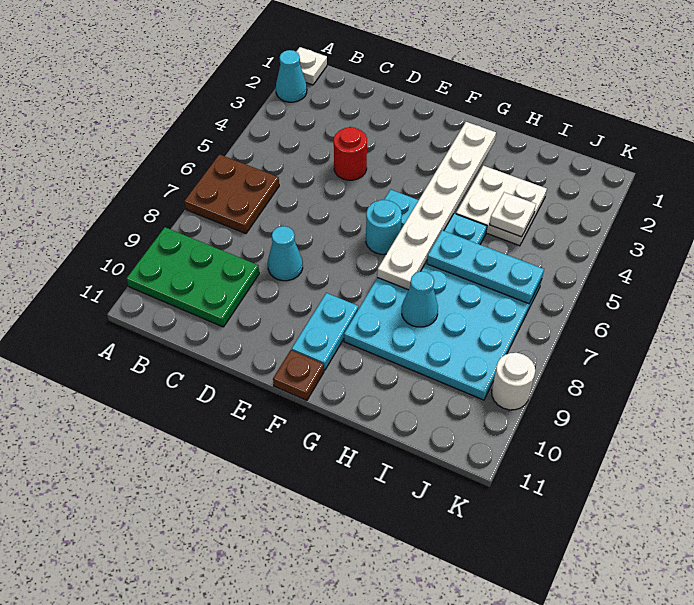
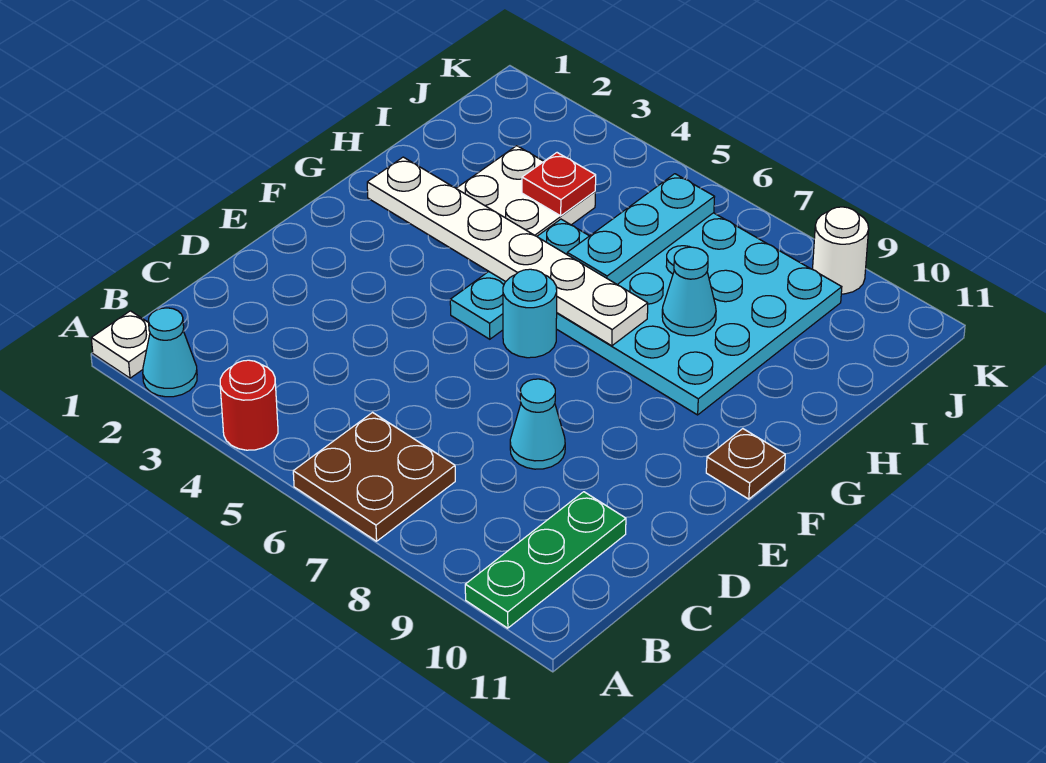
green plate A9:C10 level 1 -> green plate A10:C10 level 1
red round brick D4 level 1 -> red round brick A4 level 1
cyan plate F9:F10 level 1 -> none
white plate I4 level 2 -> red plate I4 level 2

